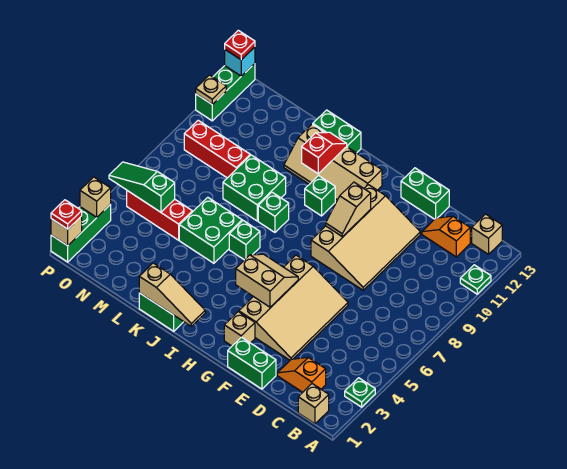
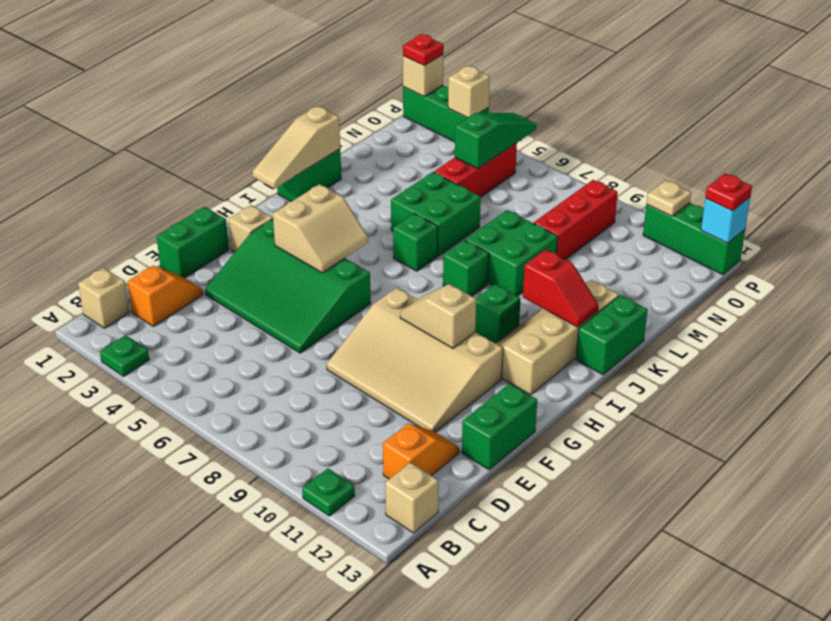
tan slope E3:G6 level 1 top G -> green slope E3:G6 level 1 top G

